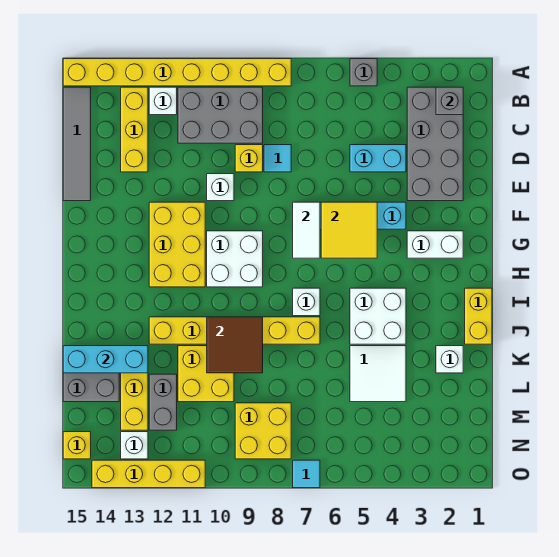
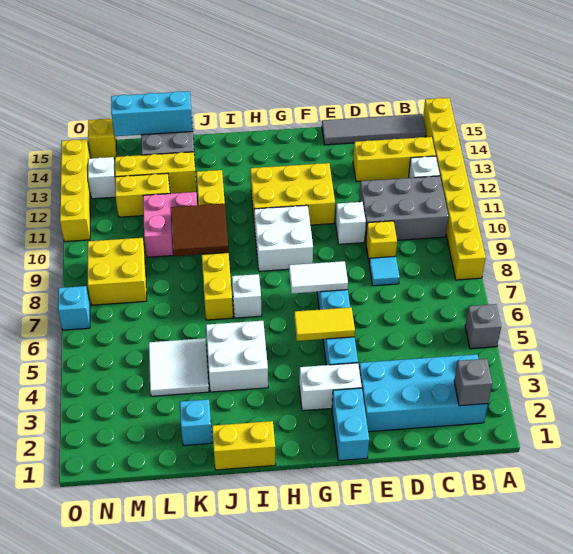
grey brick B2:E3 level 1 -> cyan brick B2:E3 level 1
grey brick B9:C11 level 1 -> grey brick B10:D11 level 1
cyan brick D4:D5 level 1 -> cyan brick F1:F2 level 1
yellow tile F5:G6 level 2 -> yellow tile F5:G5 level 2
white brick G2:G3 level 1 -> white brick F3:G3 level 1
white brick K2 level 1 -> cyan brick K2 level 1
yellow brick K10:L11 level 1 -> pink brick K10:L11 level 1
cyan brick K13:K15 level 2 -> cyan brick K15:M15 level 2
grey brick L12:M12 level 1 -> yellow brick L12:M12 level 1
cyan tile O7 level 1 -> cyan brick O7 level 1

